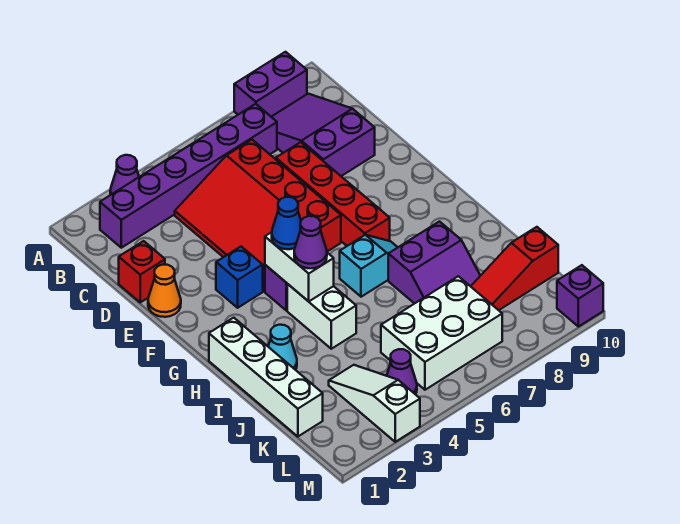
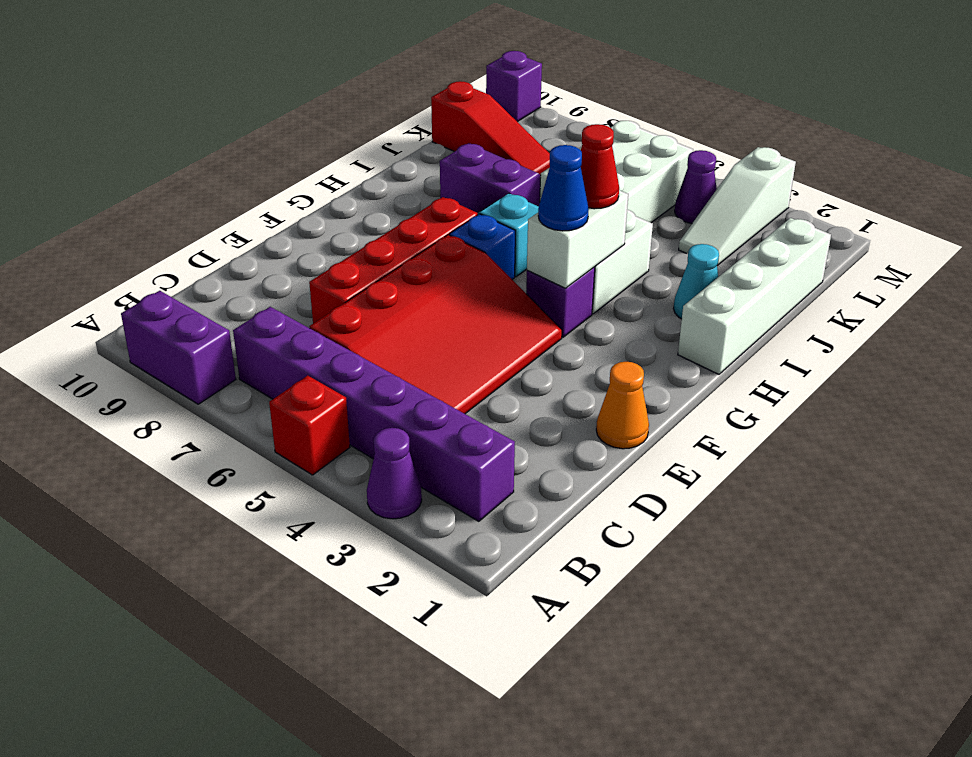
purple slope B8:D9 level 1 top D -> none
red brick D1 level 1 -> red brick A5 level 1
blue brick F3 level 1 -> blue brick G6 level 1
purple cone H4 level 3 -> red cone H4 level 3
white brick K5:L7 level 1 -> white brick J5:L6 level 1

